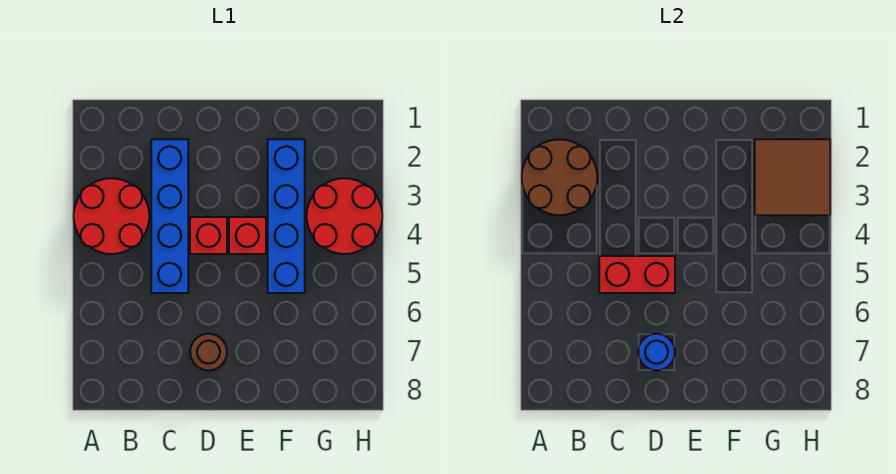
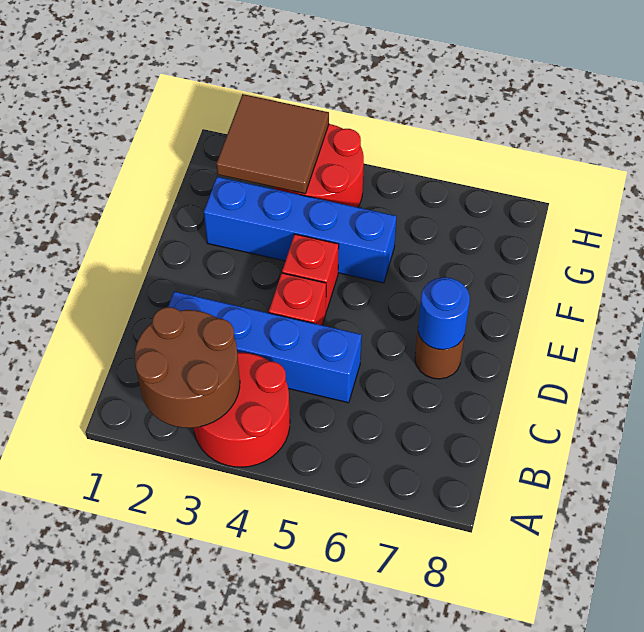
red brick C5:D5 level 2 -> none

